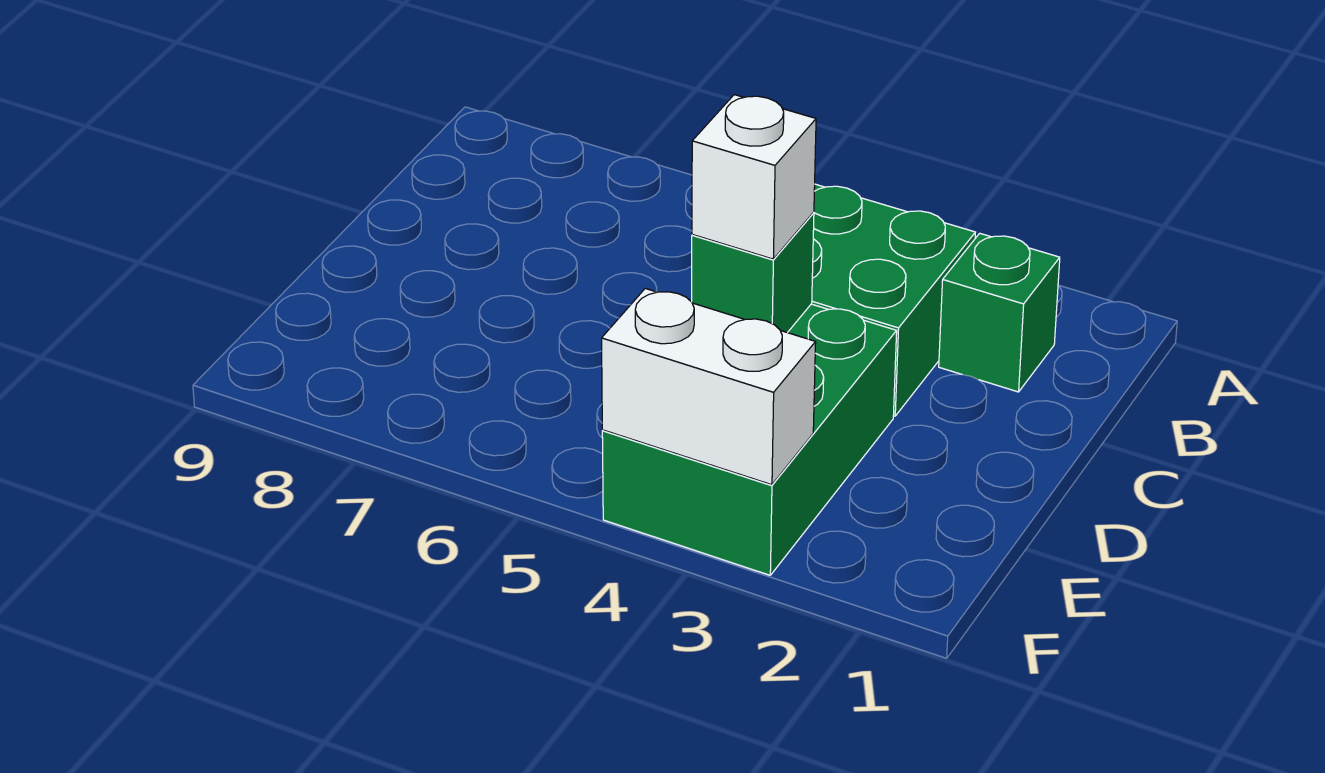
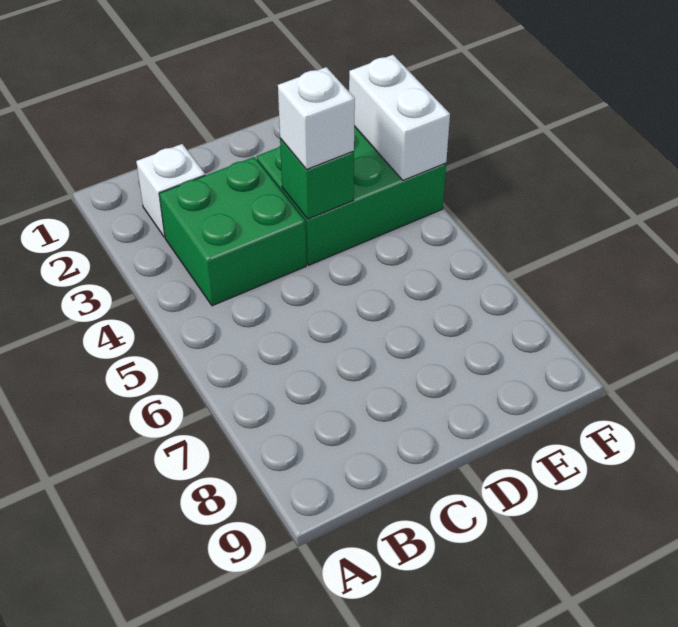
green brick B2 level 1 -> white brick B2 level 1

